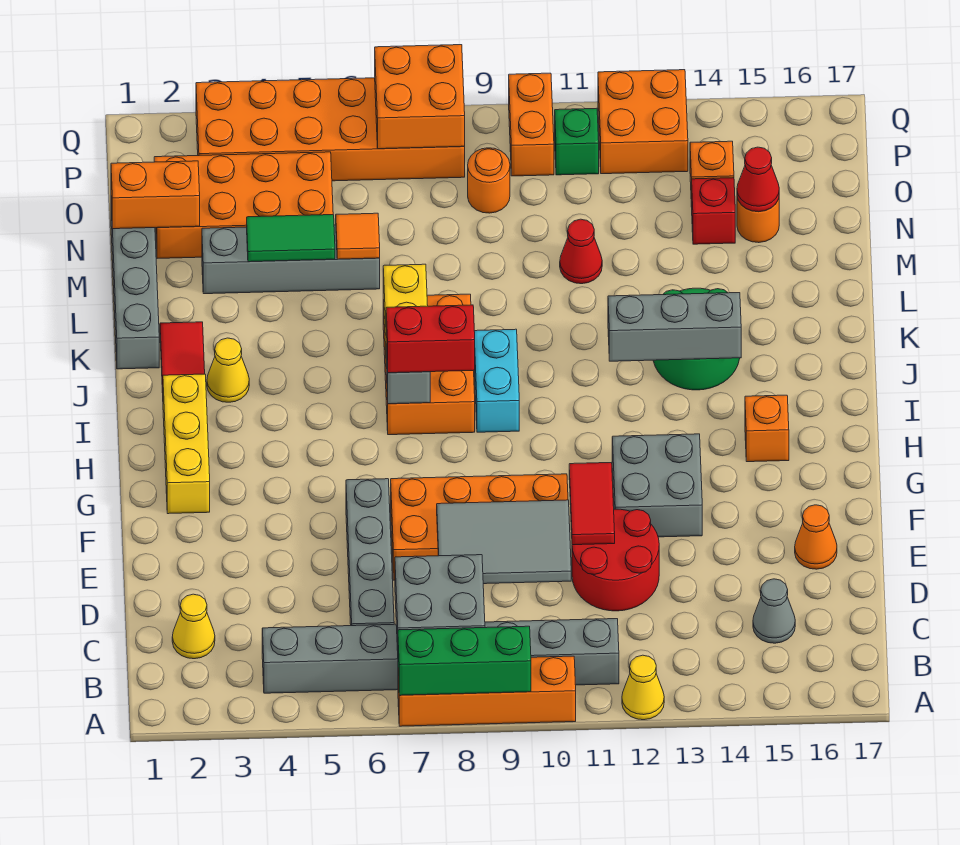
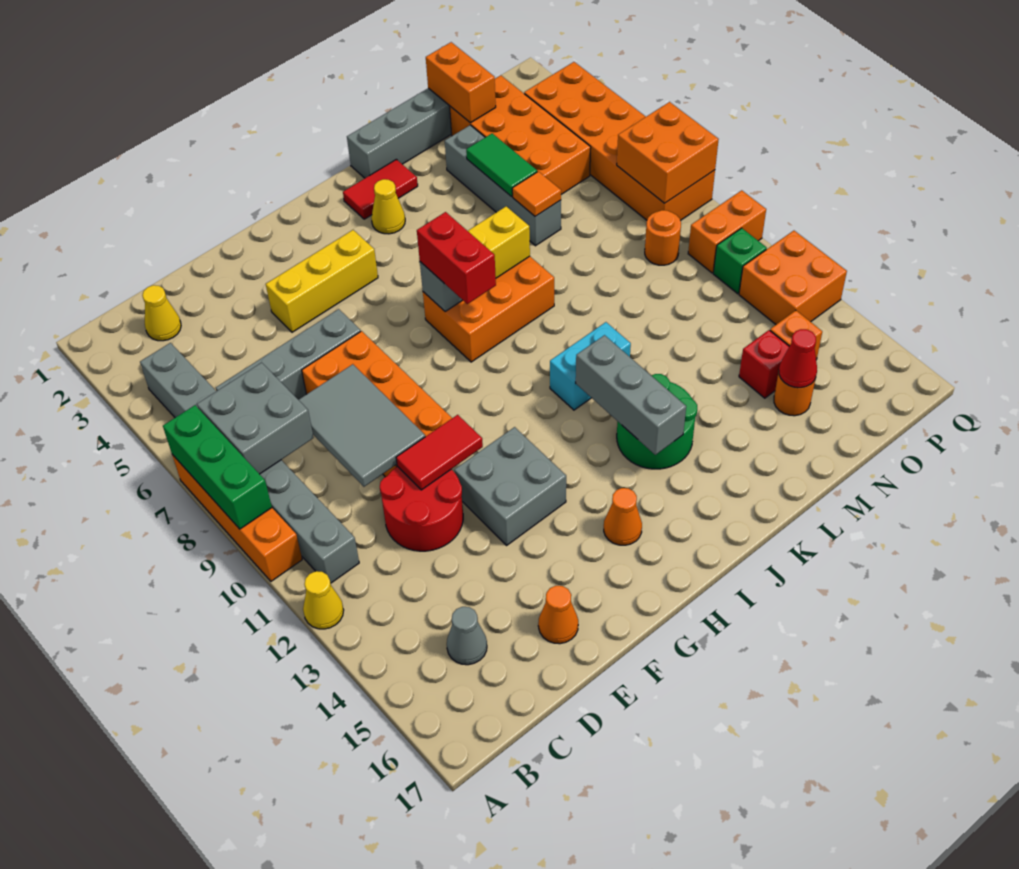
yellow brick G2:I2 level 1 -> yellow brick F4:H4 level 1
orange brick H15 level 1 -> orange cone H15 level 1
cyan brick I9:J9 level 1 -> cyan brick J11:K11 level 1
red cone M11 level 1 -> none

